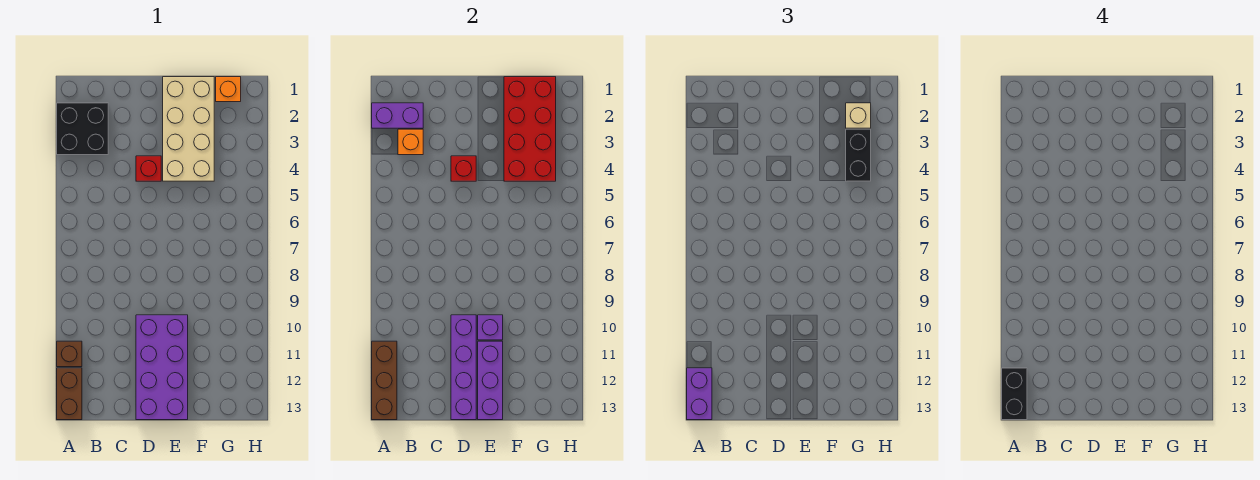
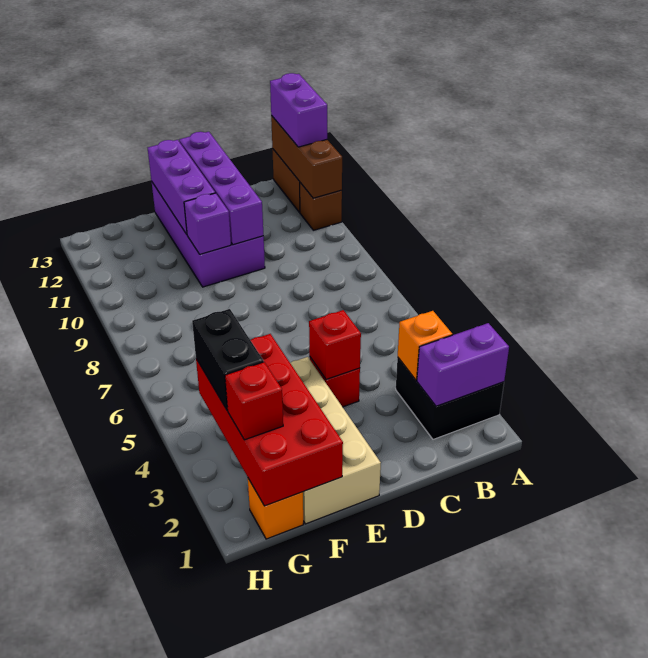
black brick A12:A13 level 4 -> none
tan brick G2 level 3 -> red brick G2 level 3

